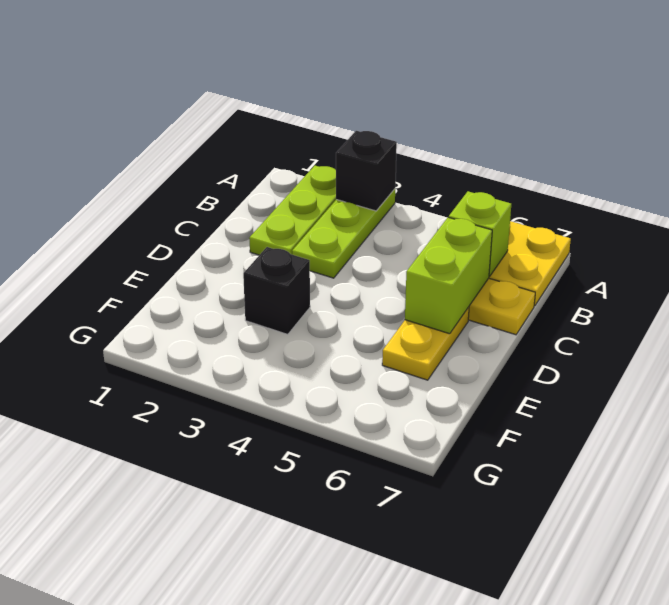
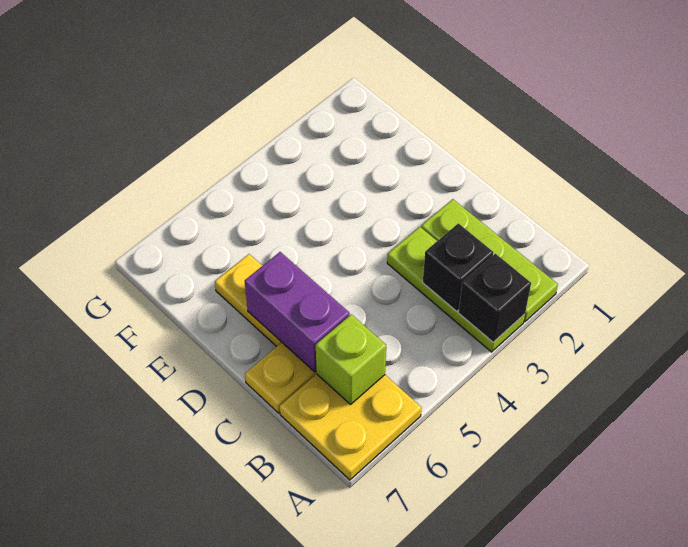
lime brick C6:D6 level 2 -> purple brick C6:D6 level 2
black brick E3 level 1 -> black brick B3 level 2

